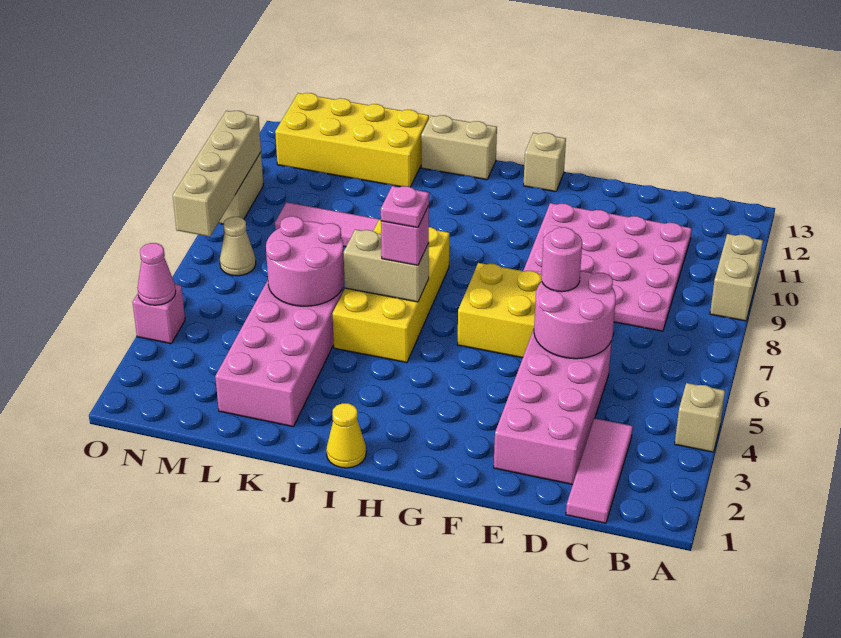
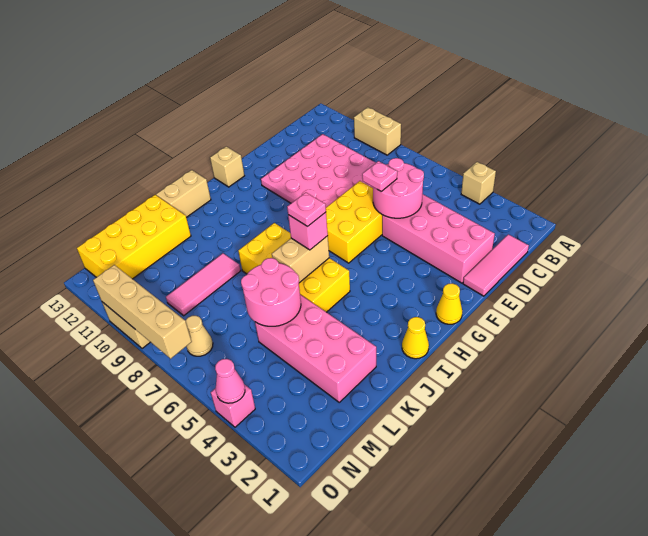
pink tile C1:C3 level 1 -> pink tile C1:E1 level 1
pink round brick E6 level 3 -> pink plate E6 level 3
none -> yellow cone G1 level 1

